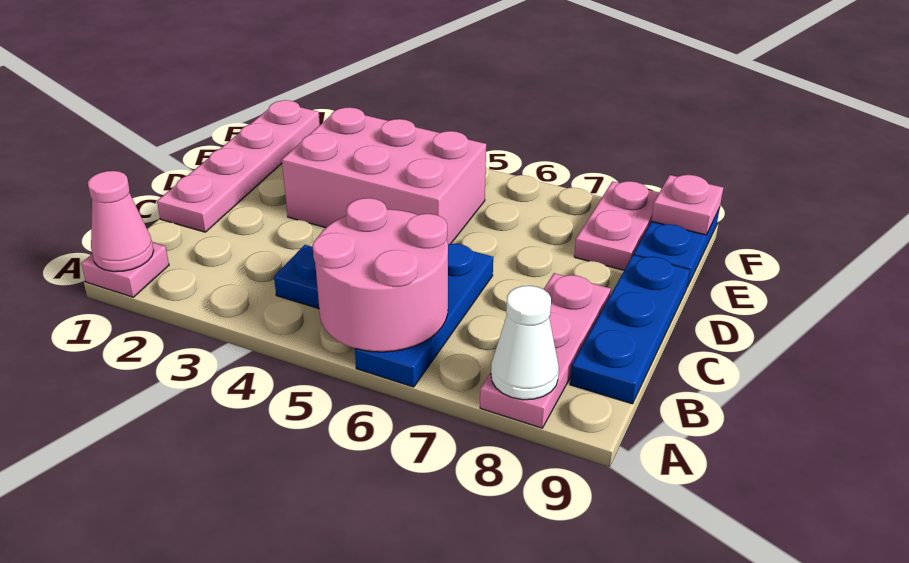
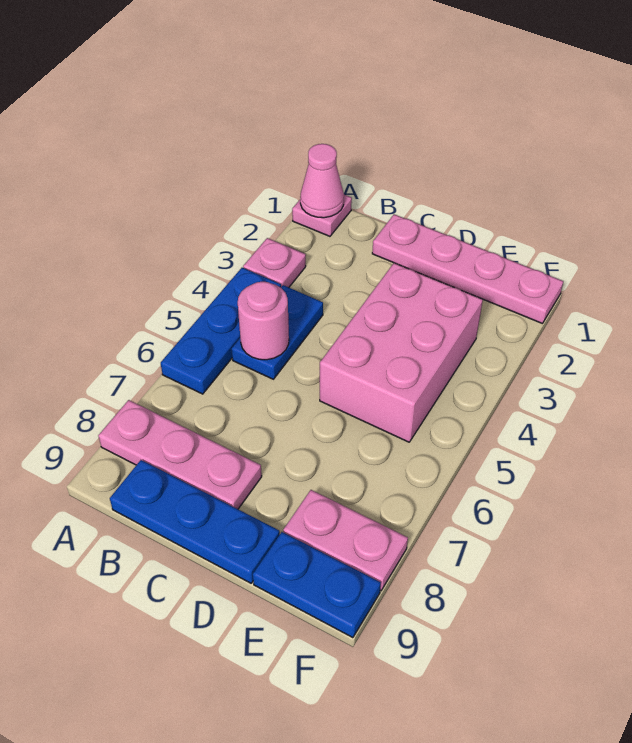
pink round brick A5:B6 level 2 -> pink round brick B5 level 2
blue plate A6:C6 level 1 -> blue plate A4:A6 level 1
white cone A8 level 2 -> none
pink plate F9 level 2 -> pink plate A3 level 1

